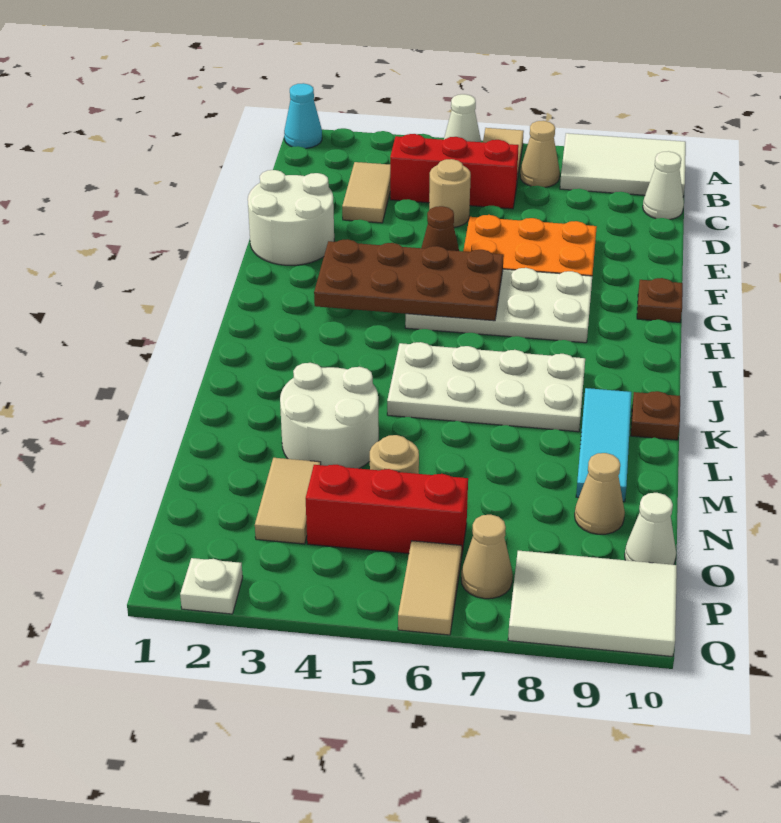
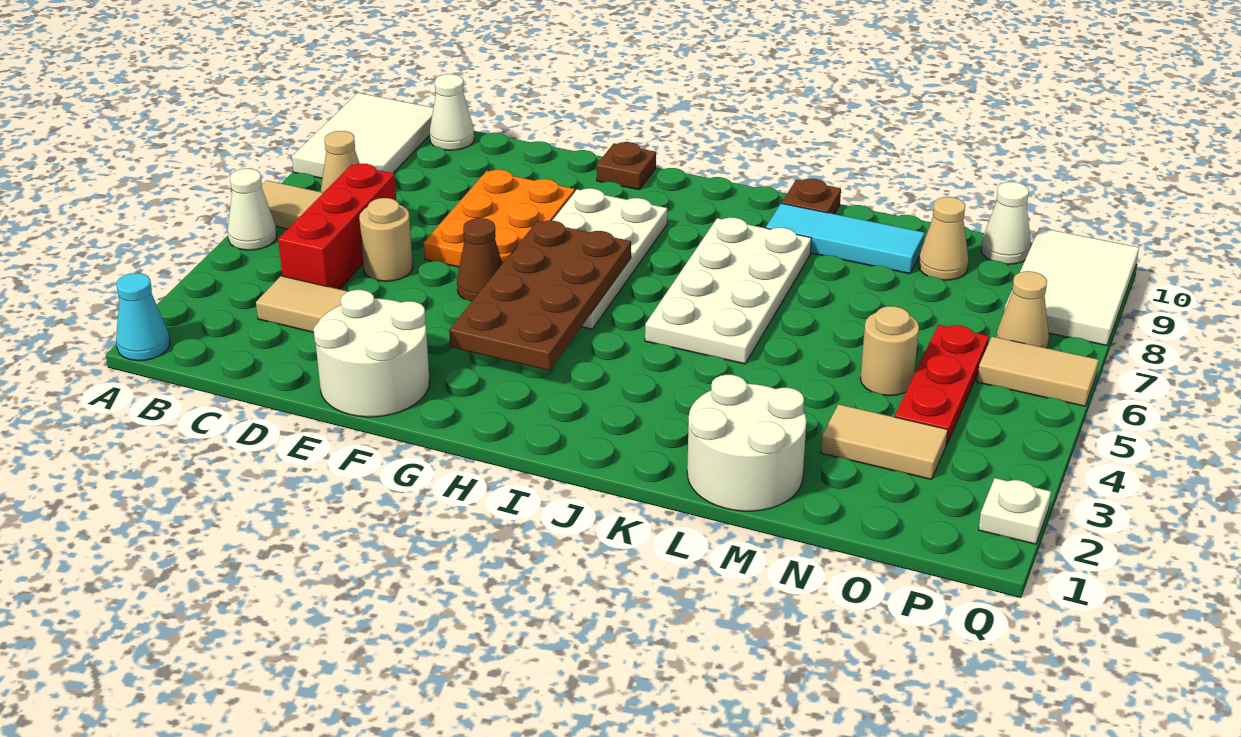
white round brick L3:M4 level 1 -> white round brick L1:M2 level 1
red brick O4:O6 level 1 -> red plate O4:O6 level 1

